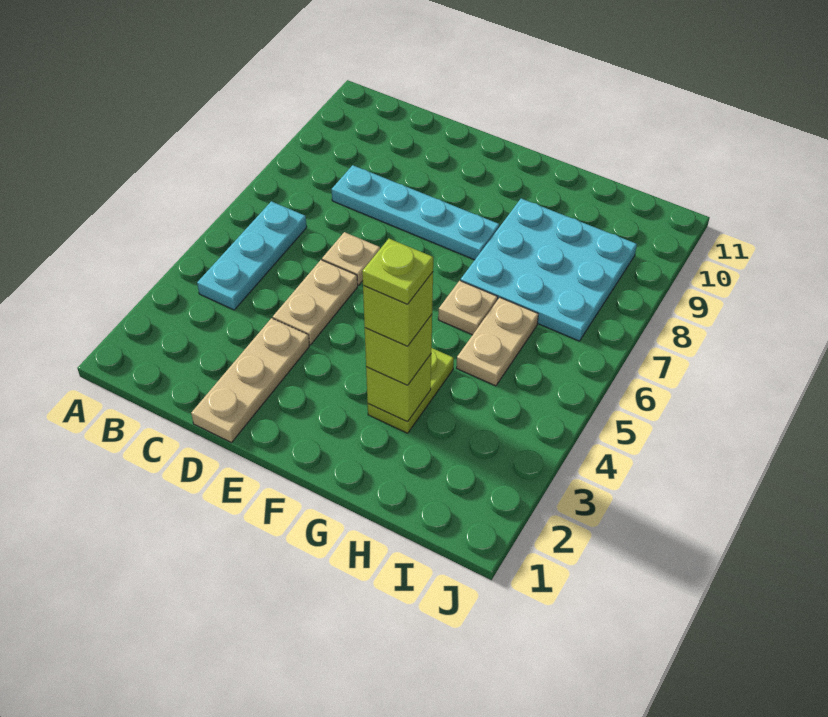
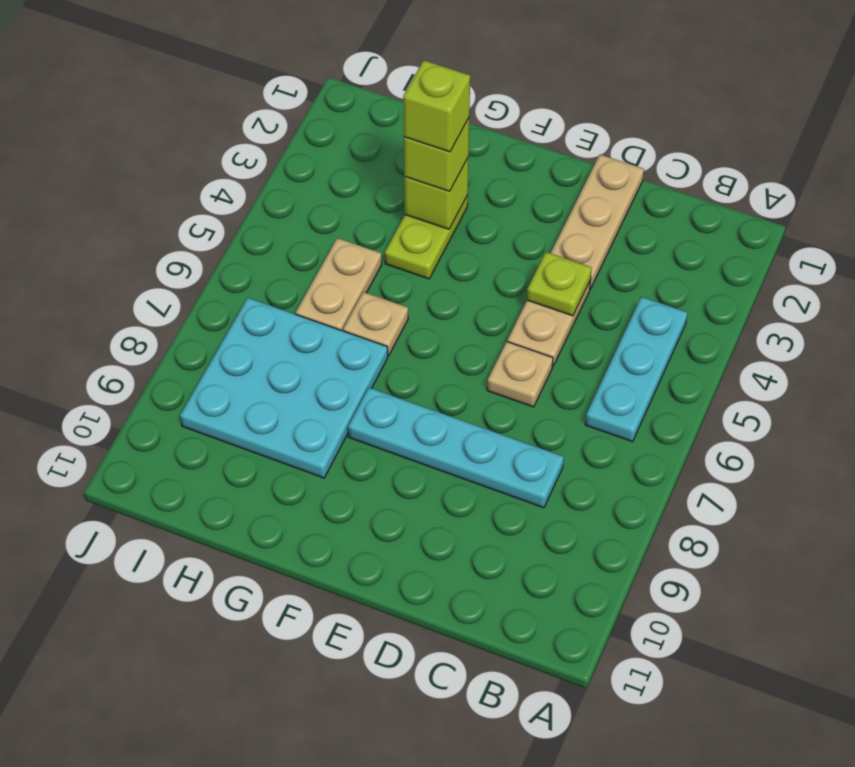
lime plate G3 level 5 -> lime plate D4 level 2

